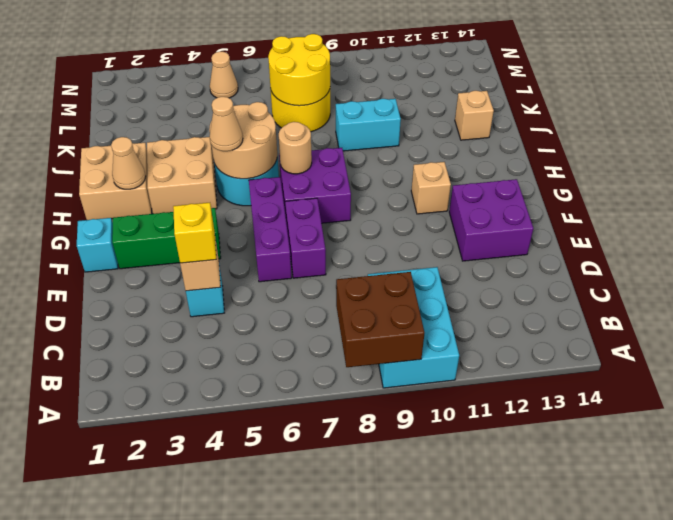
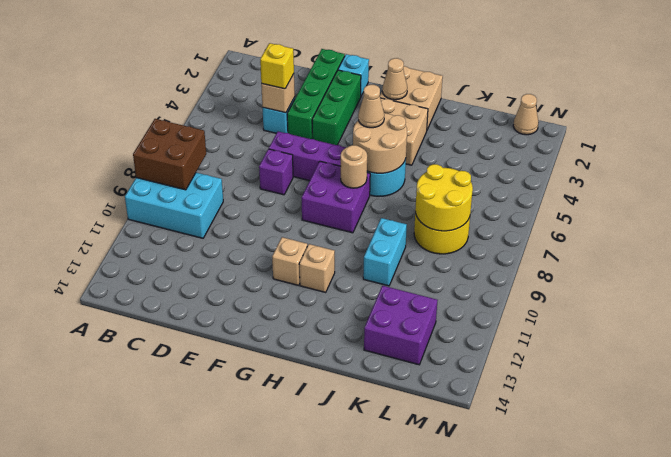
none -> green brick E1:E4 level 1
purple brick E7:F7 level 1 -> purple brick E7 level 1
purple brick E12:F13 level 1 -> purple brick K12:L13 level 1
tan brick J13 level 1 -> tan brick H11 level 1
tan cone M5 level 1 -> tan cone M1 level 1

